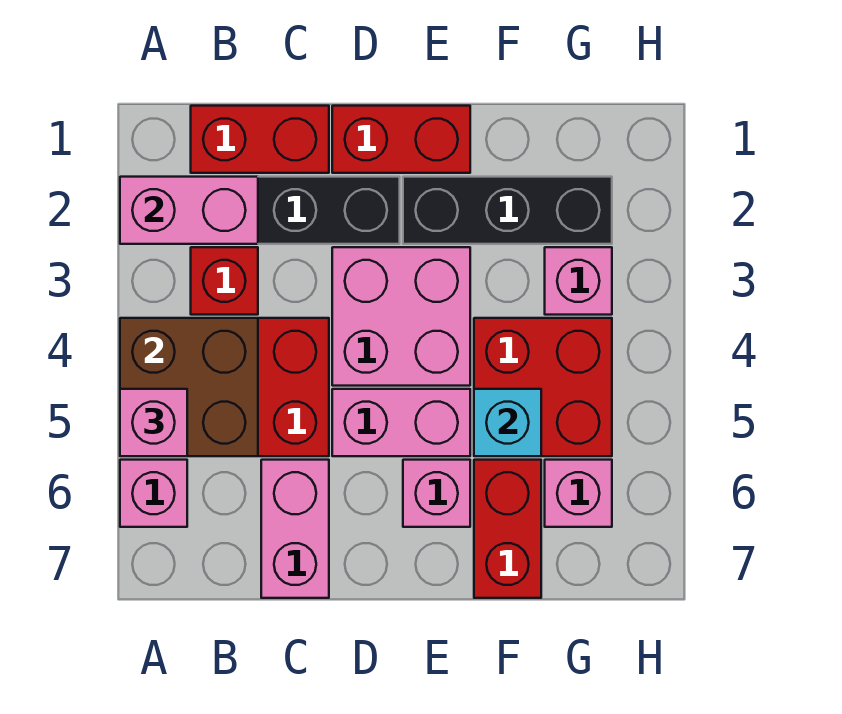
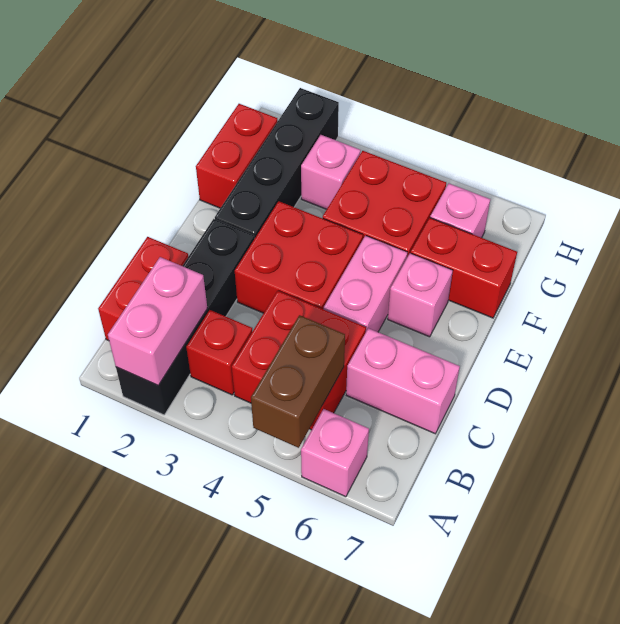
brown brick A4:B5 level 2 -> brown brick A5:B5 level 2
pink brick A5 level 3 -> none
red brick D1:E1 level 1 -> red brick F1:G1 level 1
pink brick D3:E4 level 1 -> red brick D3:E4 level 1
black brick E2:G2 level 1 -> black brick E2:H2 level 1
cyan brick F5 level 2 -> none

